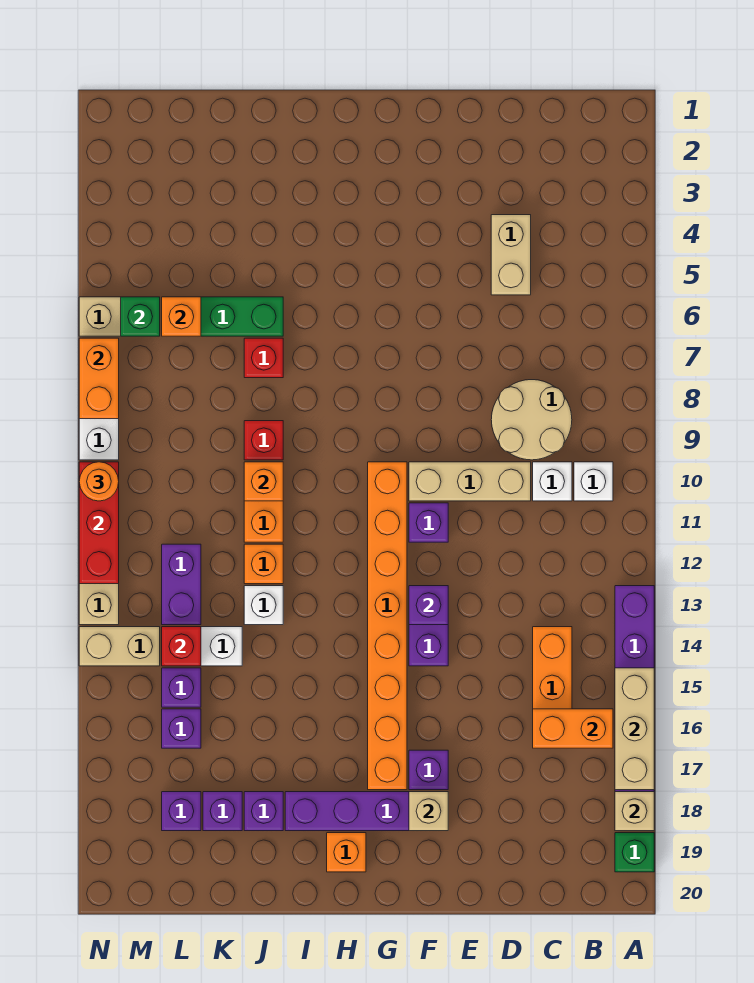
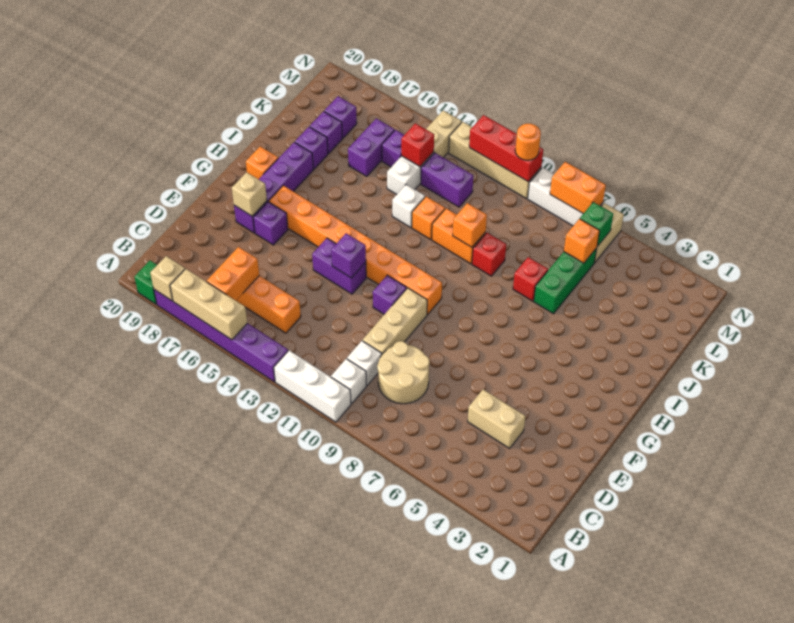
none -> white brick A10:A12 level 1
purple brick L16 level 1 -> purple brick K16:L16 level 1

